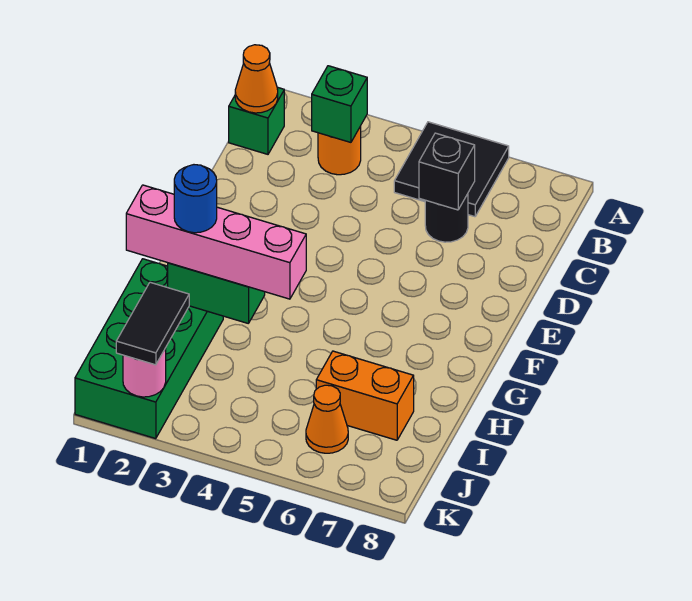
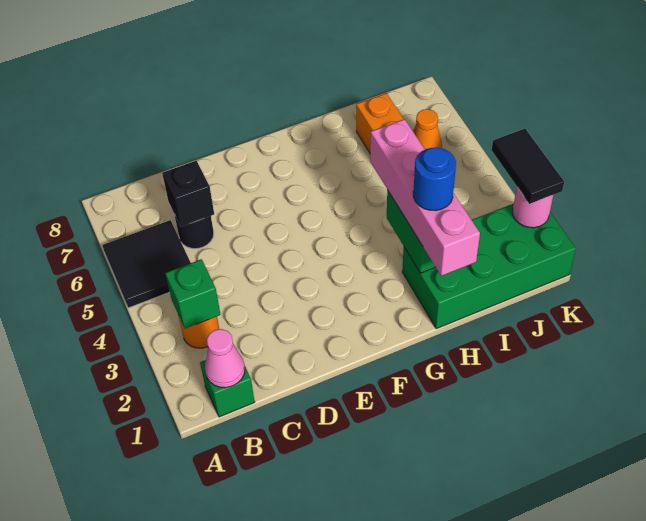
orange cone B1 level 2 -> pink cone B1 level 2
black tile J2:K2 level 3 -> black tile K2:K3 level 3

